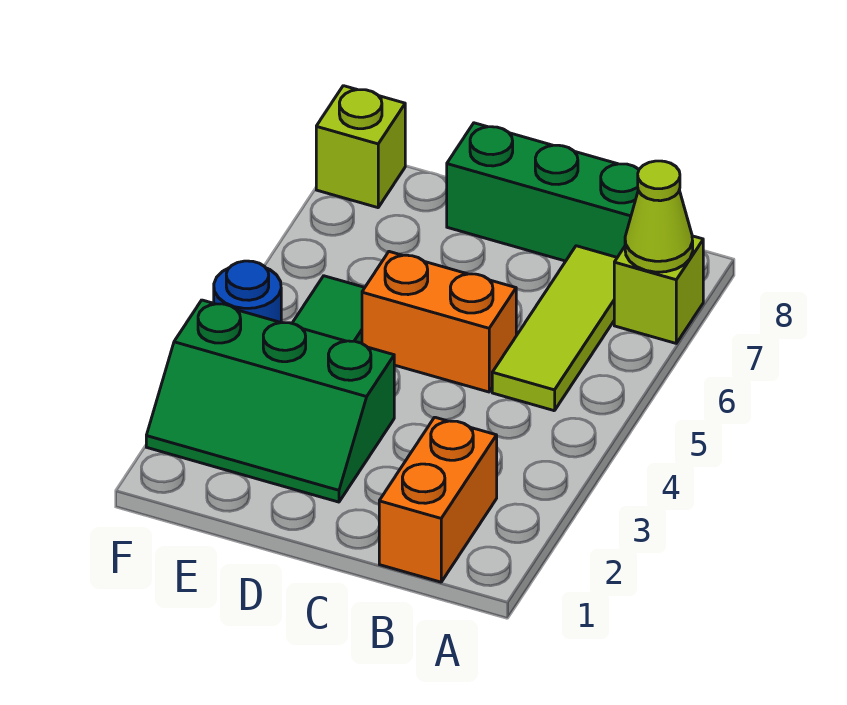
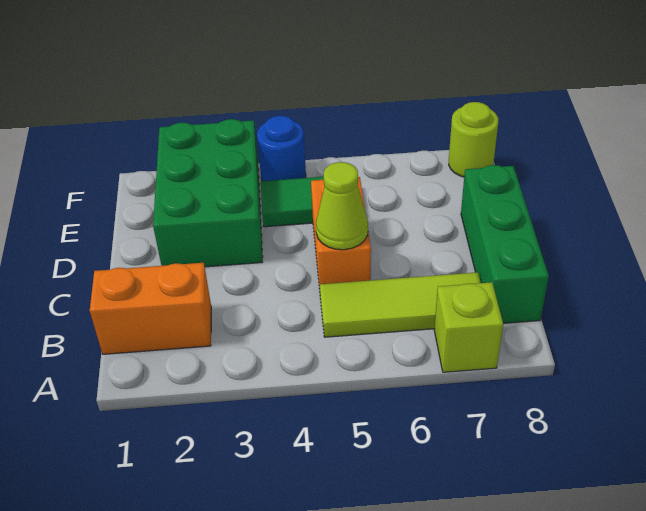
lime cone A7 level 2 -> lime cone C5 level 2
green slope D2:F3 level 1 top 3 -> green brick D2:F3 level 1
lime brick F8 level 1 -> lime round brick F8 level 1

